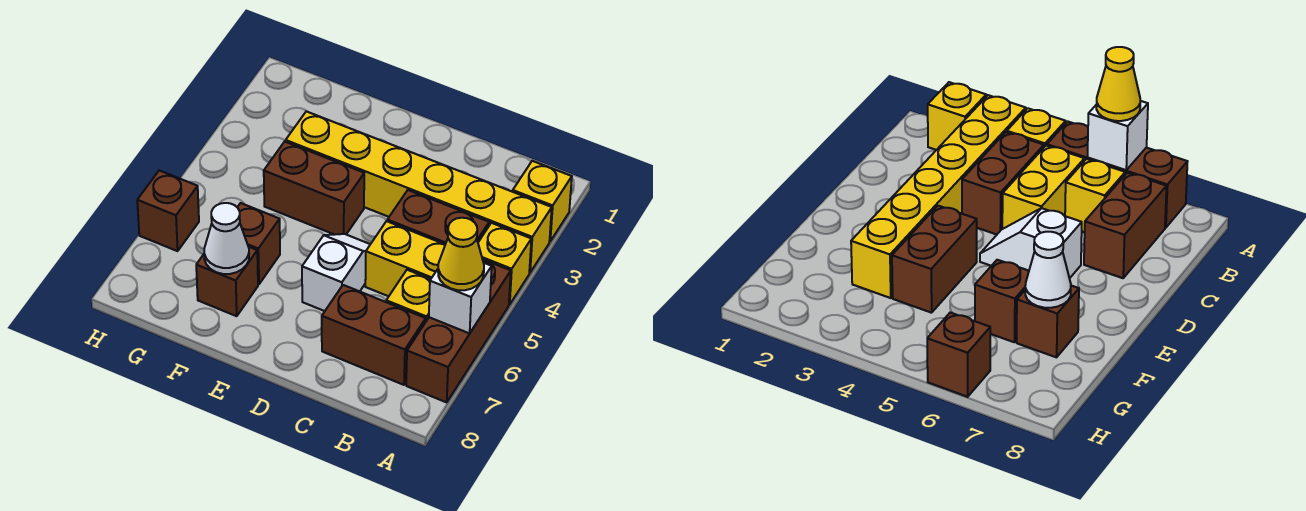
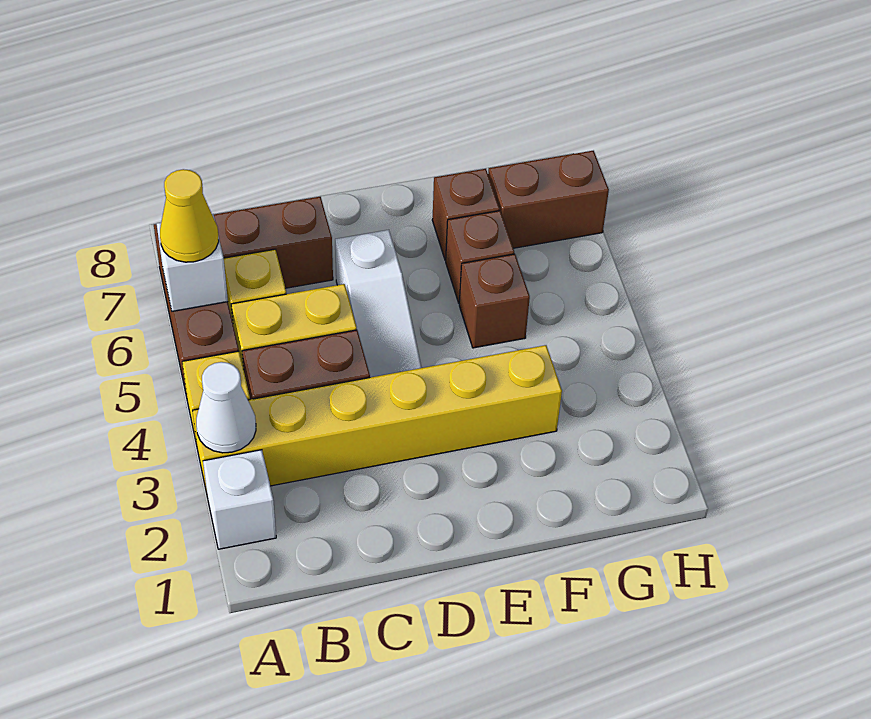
yellow brick A2 level 1 -> white brick A2 level 1
white slope D5:D6 level 1 top 6 -> white slope D4:D6 level 1 top 6
brown brick E4:F4 level 1 -> brown brick G7:H7 level 1
white cone F7 level 2 -> white cone A3 level 2
brown brick H6 level 1 -> brown brick F5 level 1

